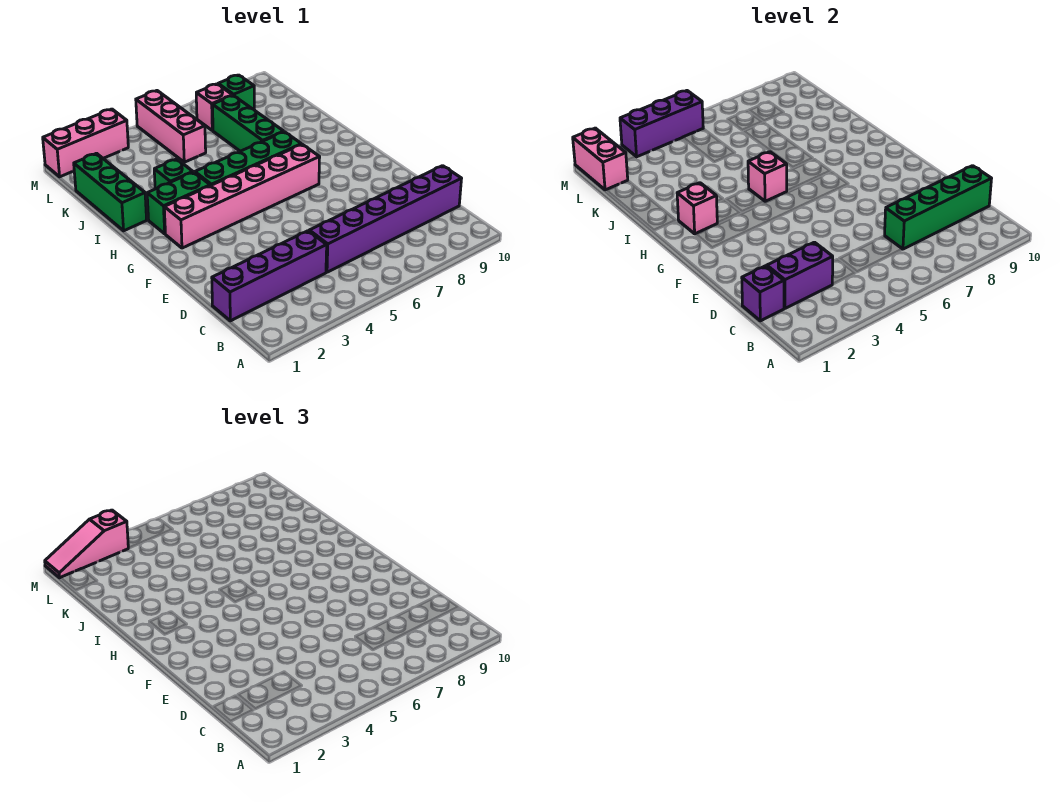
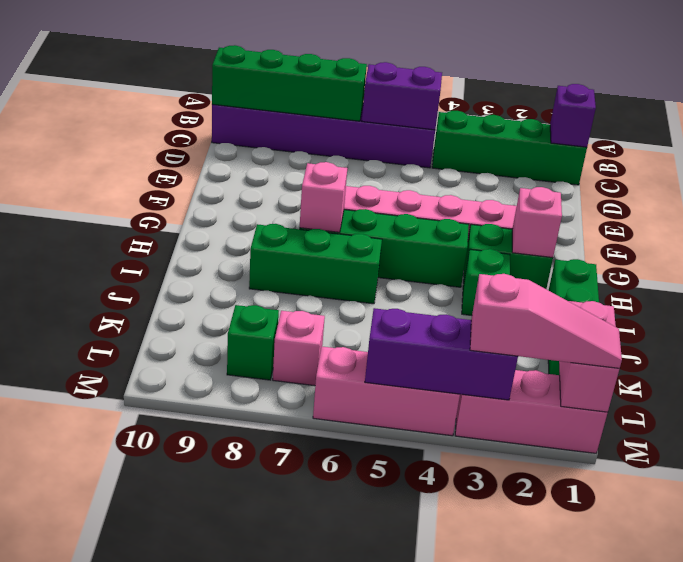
purple brick C1:C4 level 1 -> green brick C1:C4 level 1
purple brick C2:C3 level 2 -> purple brick C5:C6 level 2
pink brick H5 level 2 -> pink brick H7 level 2
green brick I7:K7 level 1 -> green brick I6:I8 level 1
pink brick K5:M5 level 1 -> pink brick M4:M6 level 1

